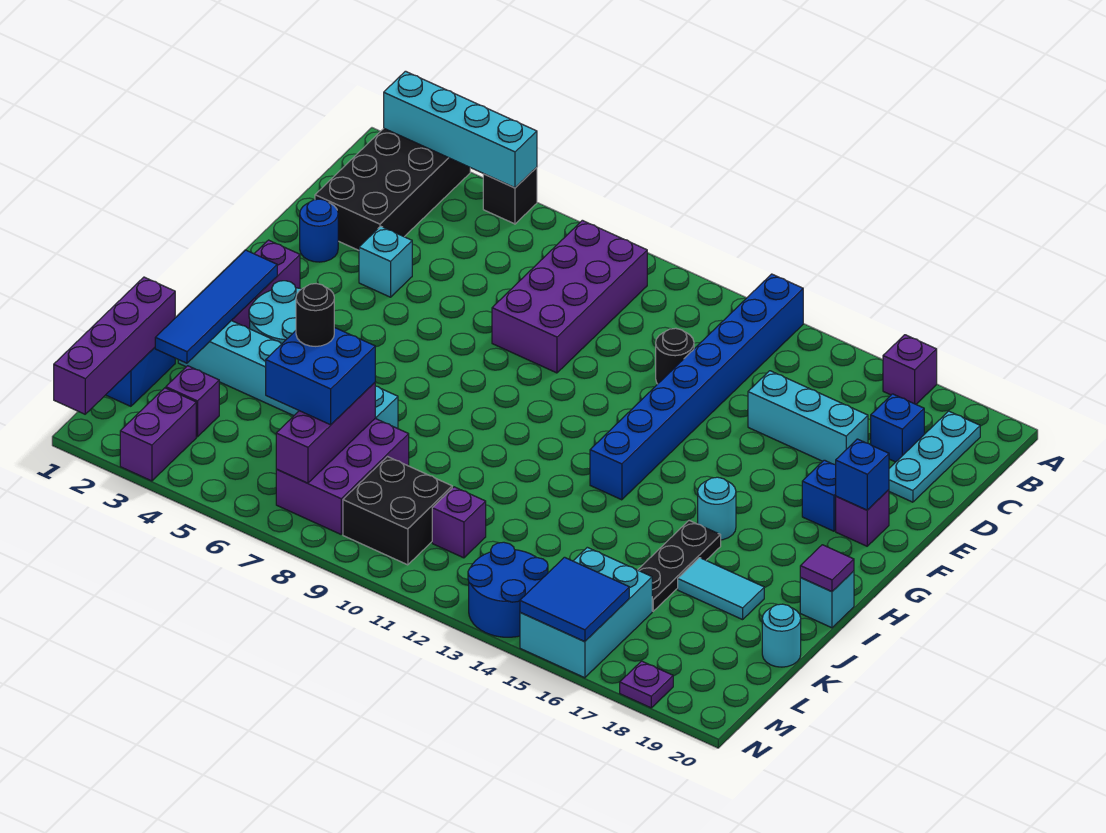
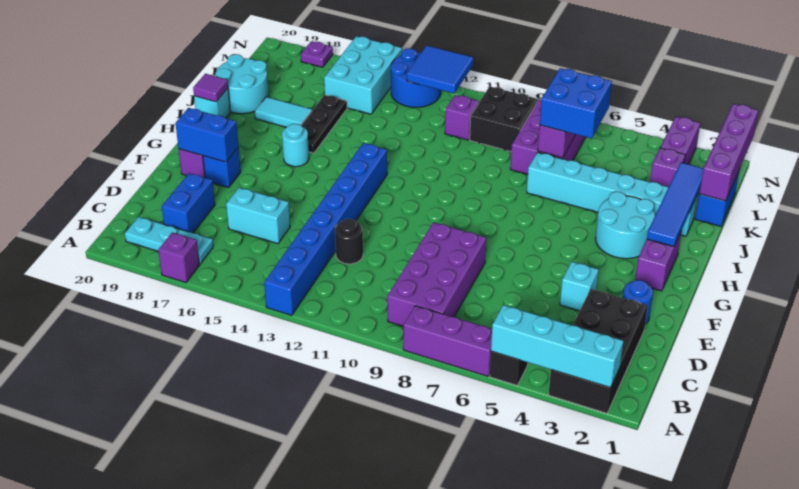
none -> purple brick A6:A8 level 1
cyan plate B19:D19 level 1 -> cyan plate B17:B19 level 1
blue brick C18 level 1 -> blue brick C18:D18 level 1
cyan brick D15:D17 level 1 -> cyan brick D15:D16 level 1
blue brick F19 level 2 -> blue brick F18:F19 level 2
black round brick K6 level 4 -> none
cyan round brick K20 level 1 -> cyan round brick J19:K20 level 1
blue tile M15:N16 level 2 -> blue tile M12:N13 level 2

